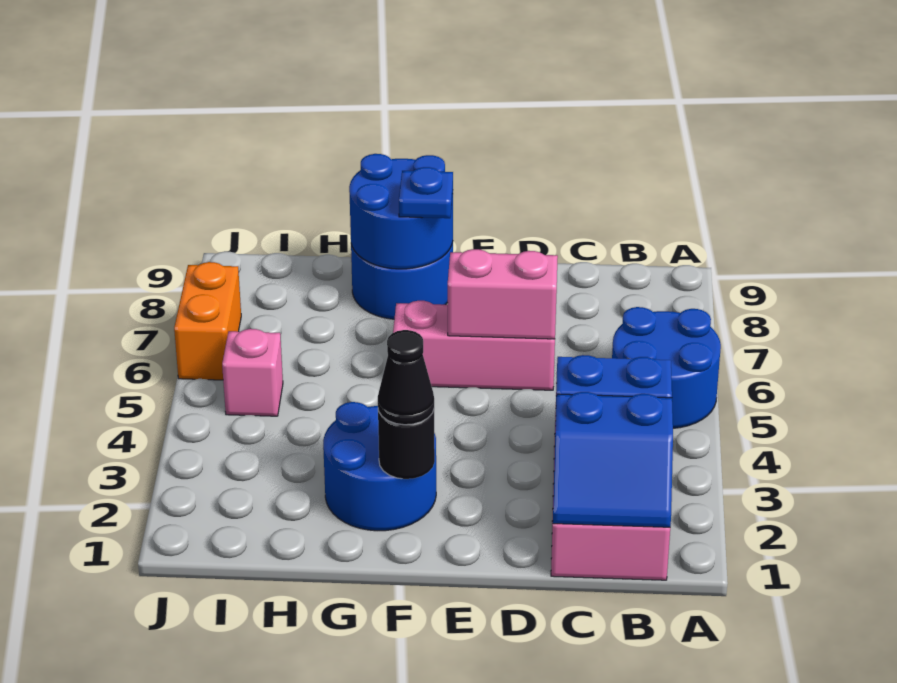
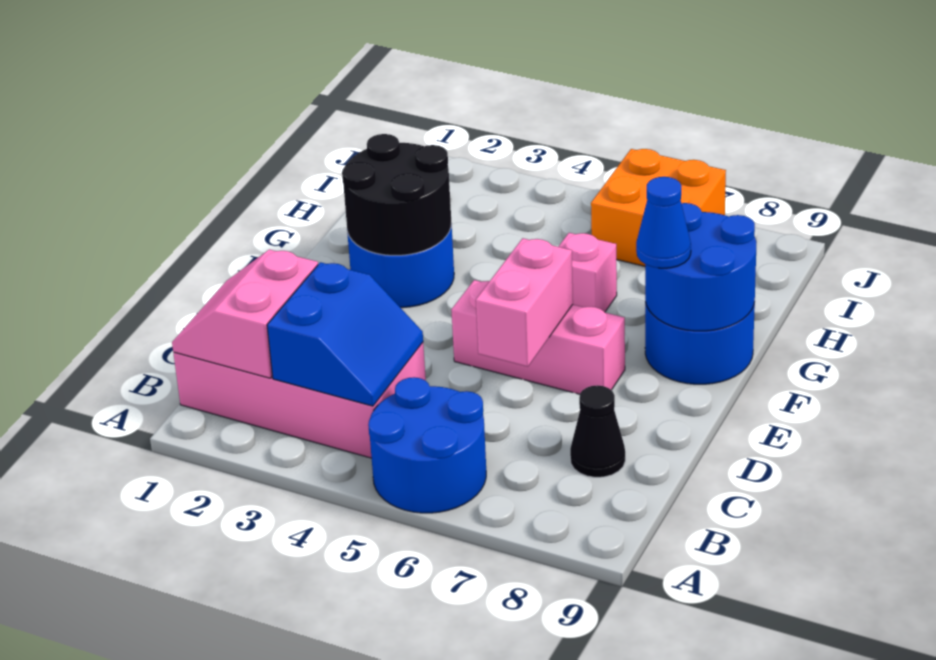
blue slope B1:C2 level 2 top 2 -> pink slope B1:C2 level 2 top 2
pink brick D6:F6 level 1 -> pink brick E5:E7 level 1
black round brick F2 level 2 -> black round brick F2:G3 level 2
black cone F2 level 3 -> black cone C8 level 1
blue plate F8 level 3 -> blue cone F8 level 3
pink brick I5 level 1 -> pink brick G6 level 1
orange brick J6:J7 level 1 -> orange brick I6:J7 level 1

